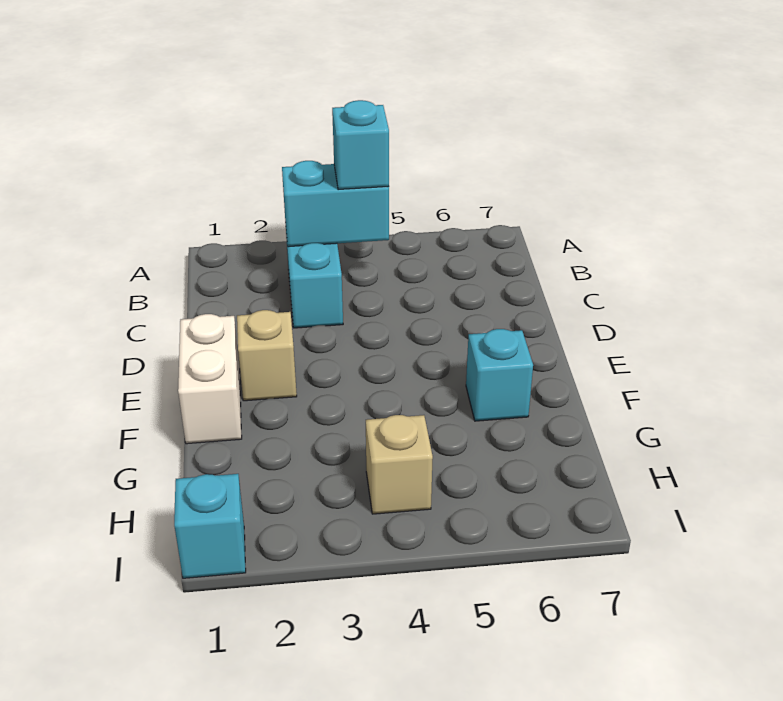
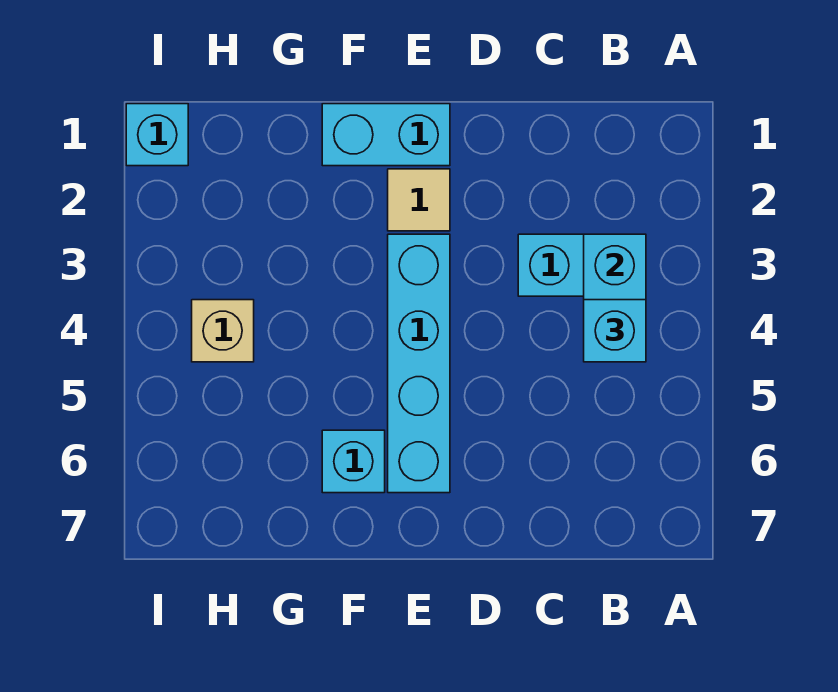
white brick E1:F1 level 1 -> cyan brick E1:F1 level 1
tan brick E2 level 1 -> tan tile E2 level 1
none -> cyan brick E3:E6 level 1

